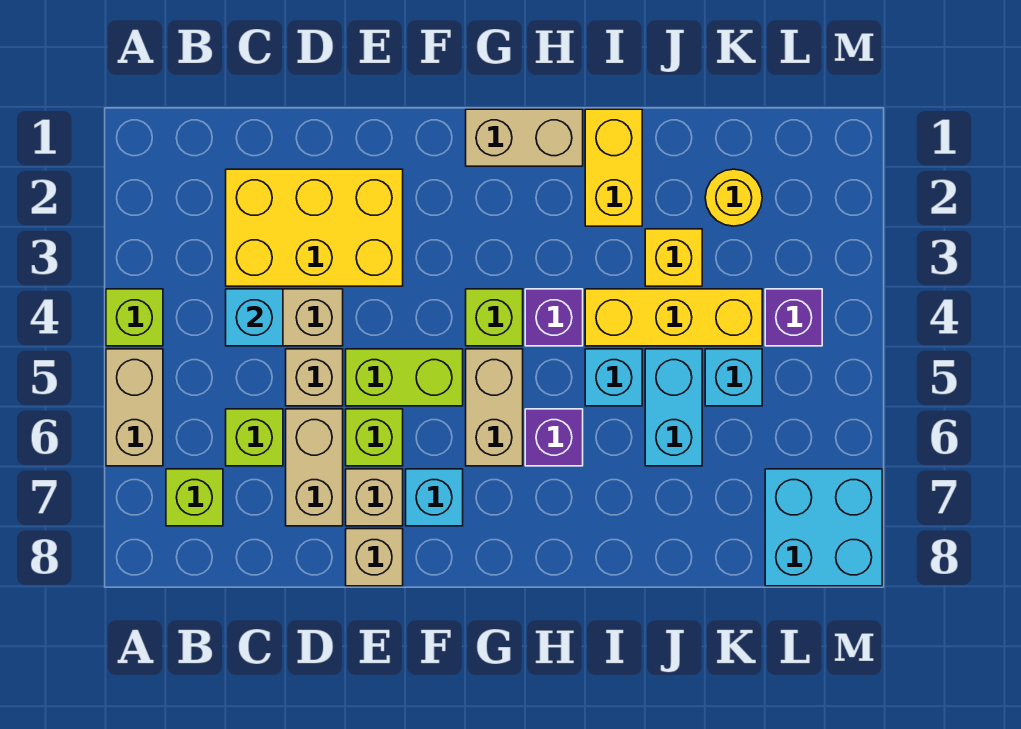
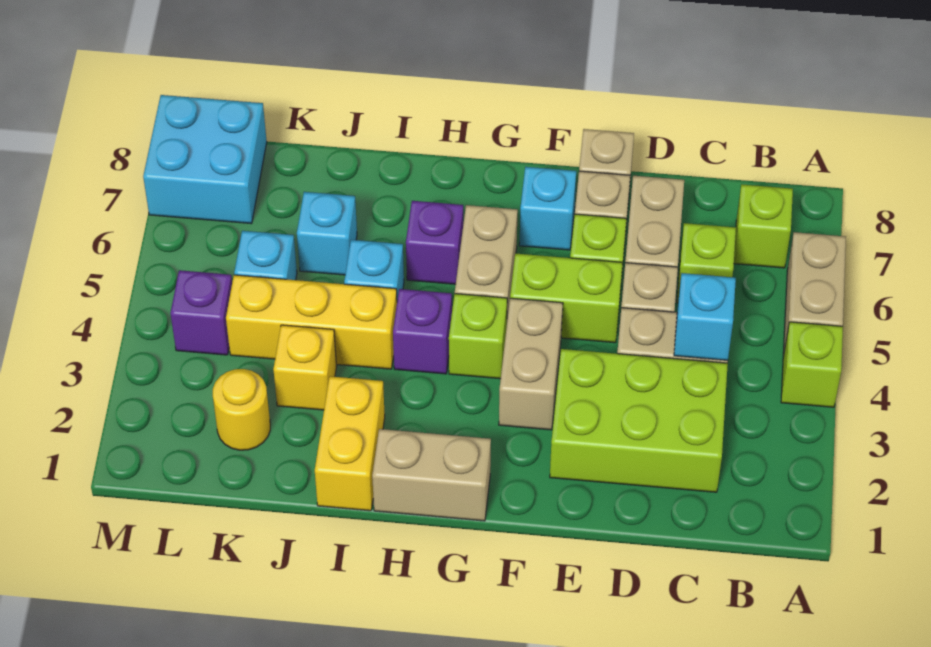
yellow brick C2:E3 level 1 -> lime brick C2:E3 level 1
none -> tan brick F3:F4 level 1
cyan brick J5:J6 level 1 -> cyan brick J6 level 1

